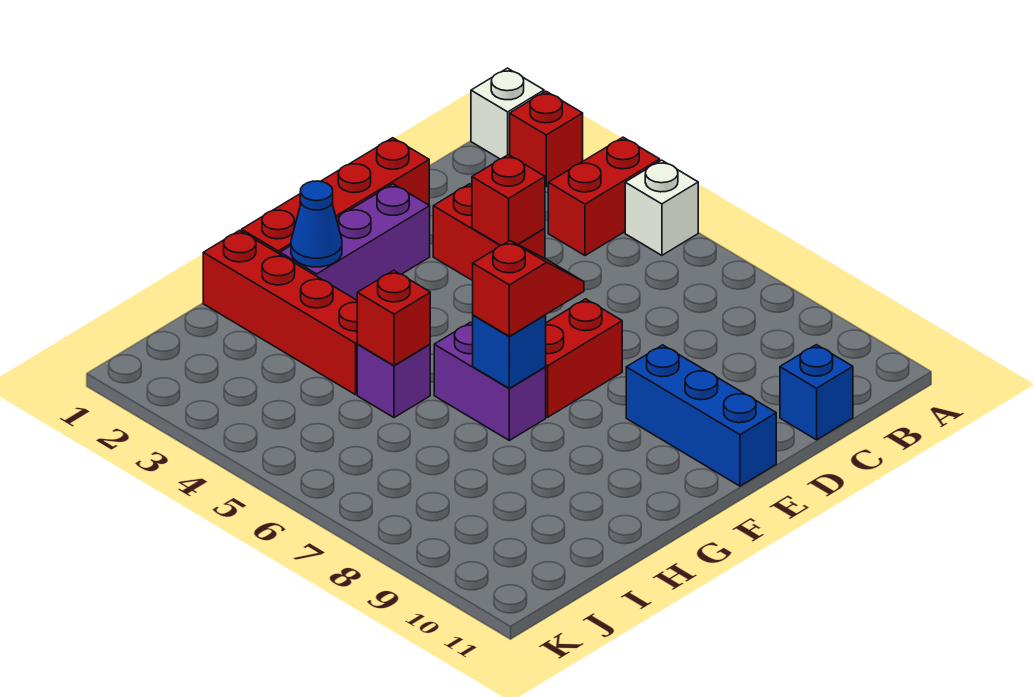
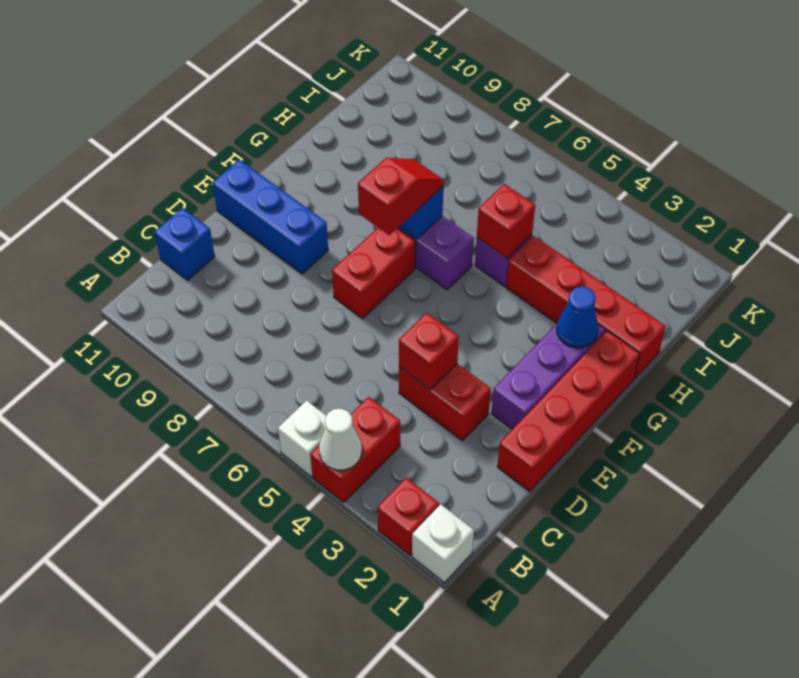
none -> white cone A4 level 2
red slope F7:G7 level 3 top G -> red slope F7:G7 level 3 top F

